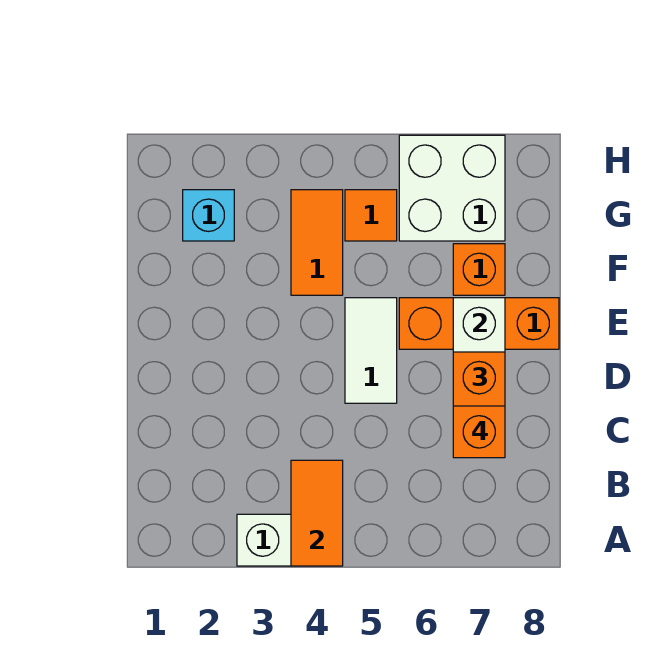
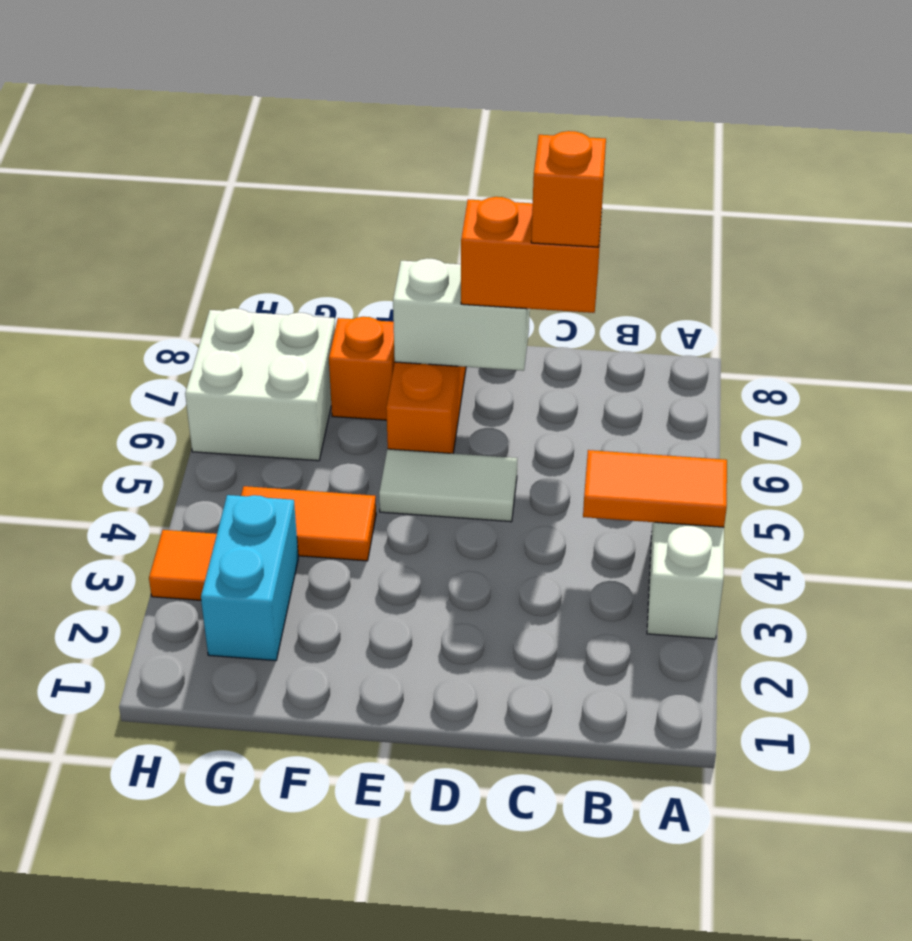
cyan brick G2 level 1 -> cyan brick G2:G3 level 1
orange tile G5 level 1 -> orange tile H3 level 1

